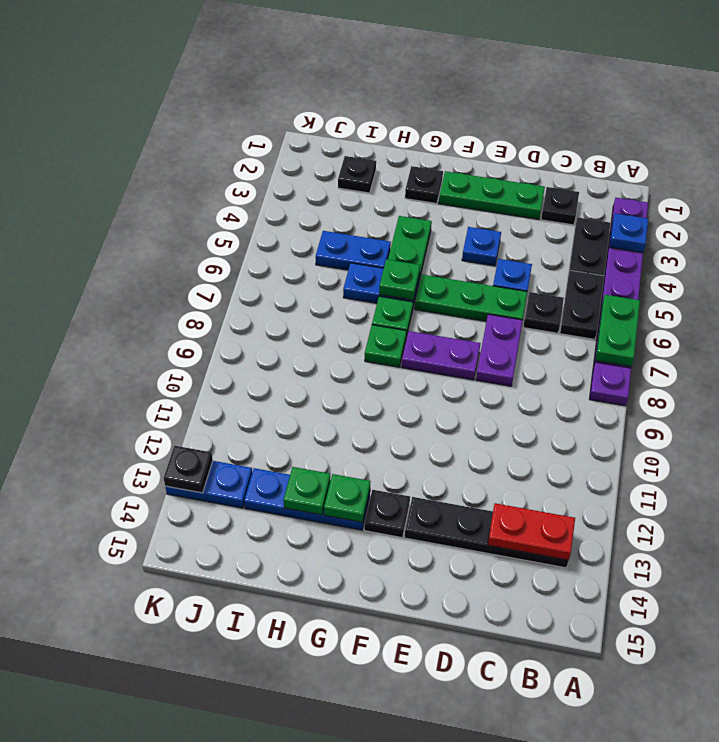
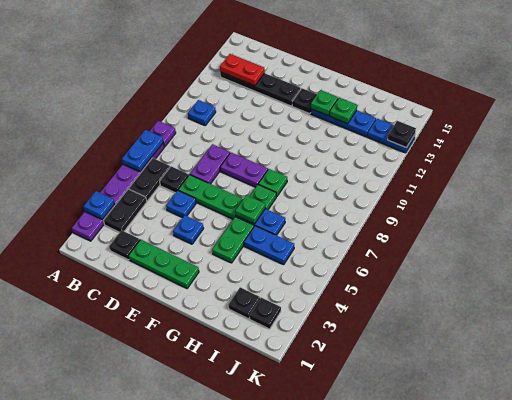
green plate A6:A7 level 2 -> blue plate A6:A7 level 2
none -> blue plate B10 level 1
black plate G2 level 1 -> black plate J2 level 1

